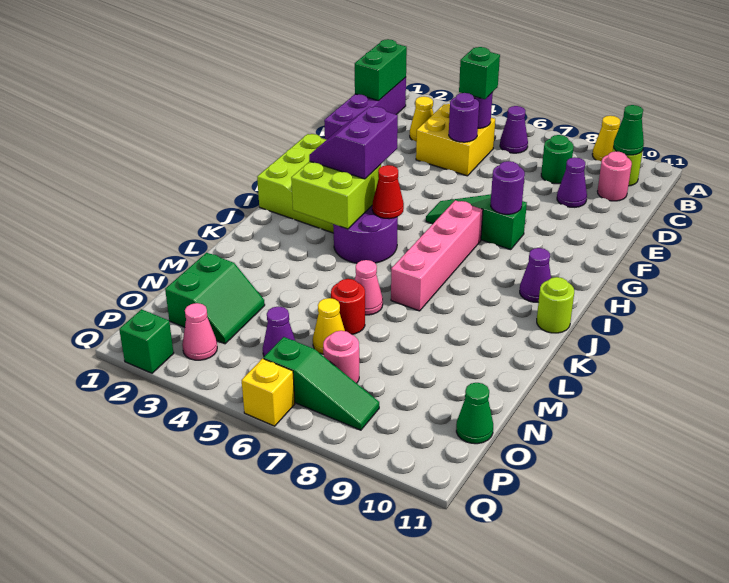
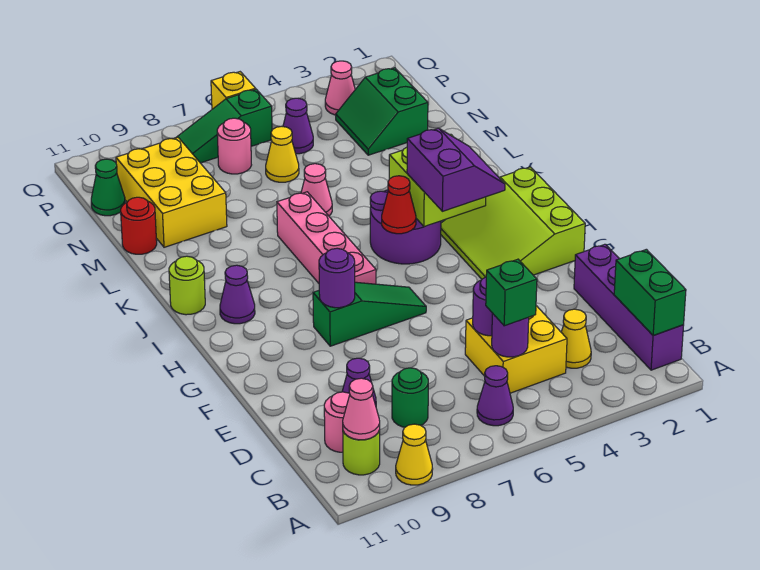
green cone B10 level 2 -> pink cone B10 level 2
red round brick M6 level 1 -> red round brick M11 level 1
none -> yellow brick M9:O10 level 1
green brick Q2 level 1 -> none

